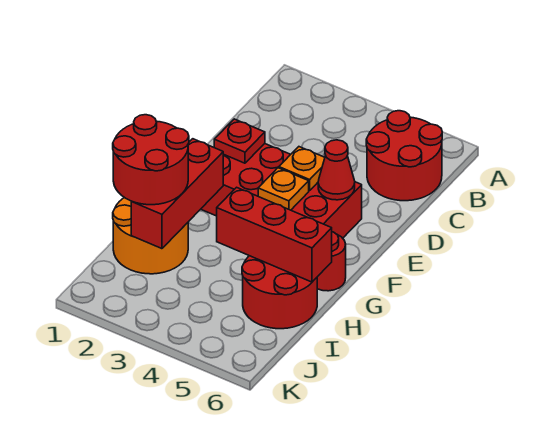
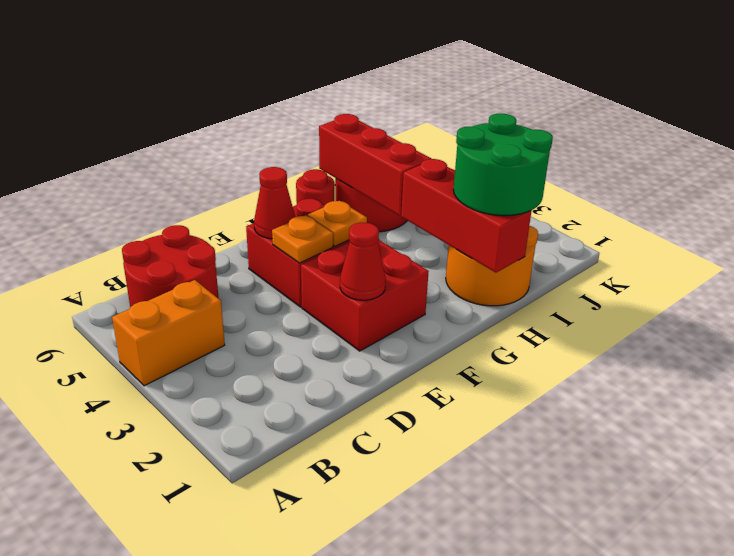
none -> orange brick A4:B4 level 1
red plate E2 level 2 -> red cone E2 level 2
red brick G2:I2 level 2 -> red brick H1:H3 level 2
red round brick H1:I2 level 3 -> green round brick H1:I2 level 3

